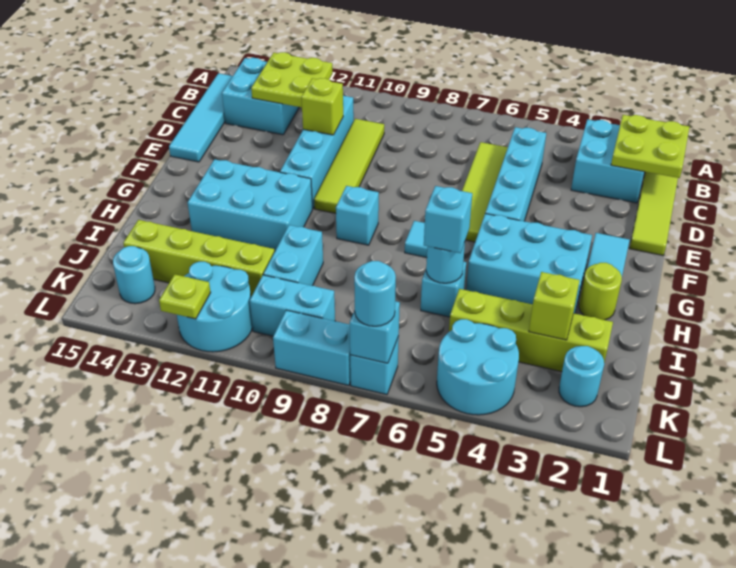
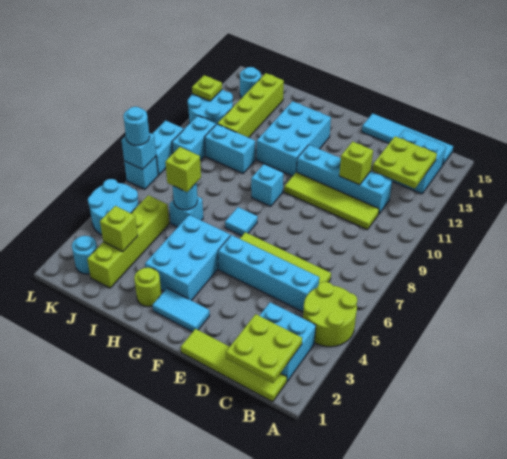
none -> lime round brick A4:B5 level 1
cyan brick I6 level 3 -> lime brick I6 level 3

